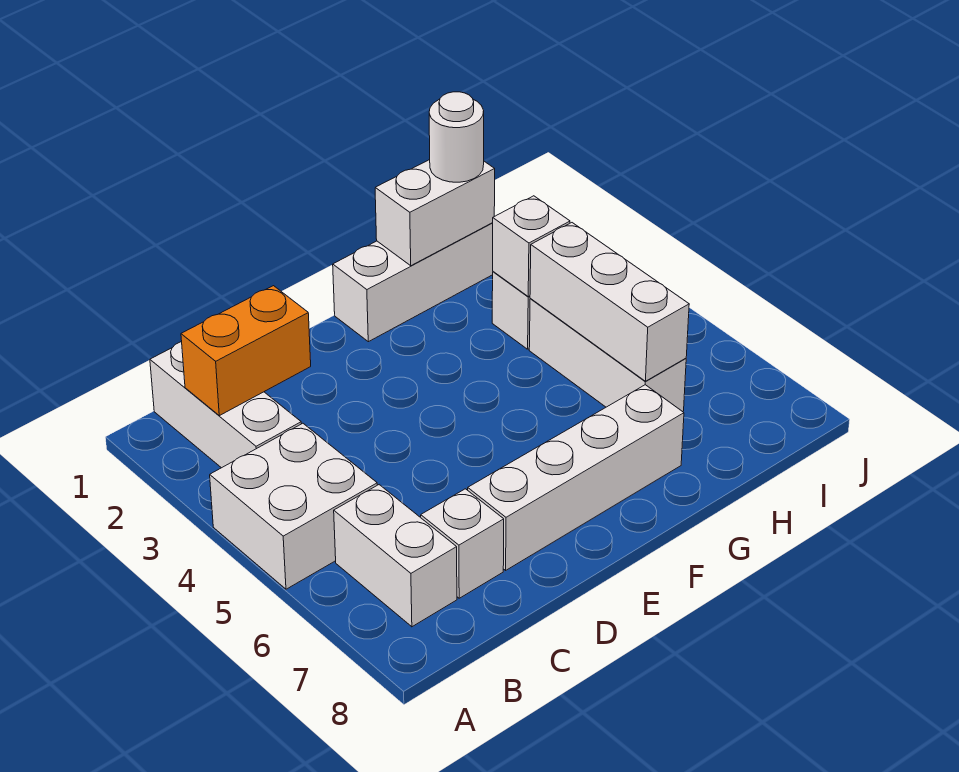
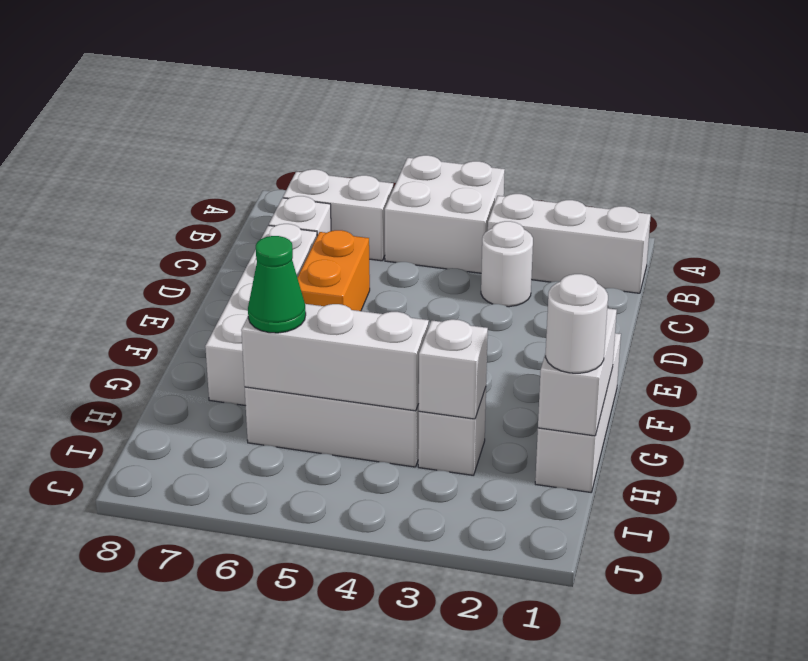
orange brick B2:C2 level 2 -> orange brick D6:E6 level 1
none -> white round brick C3 level 1
none -> green cone H6 level 3

